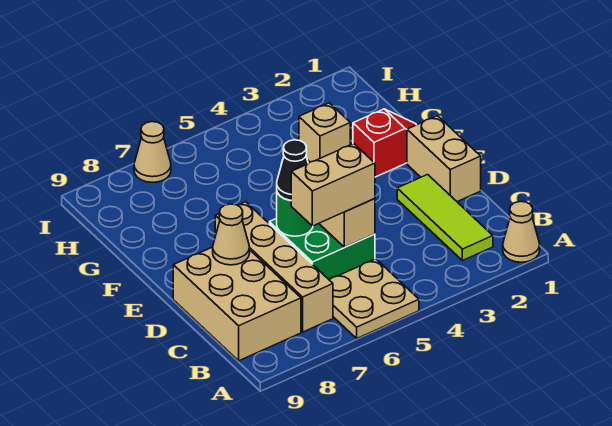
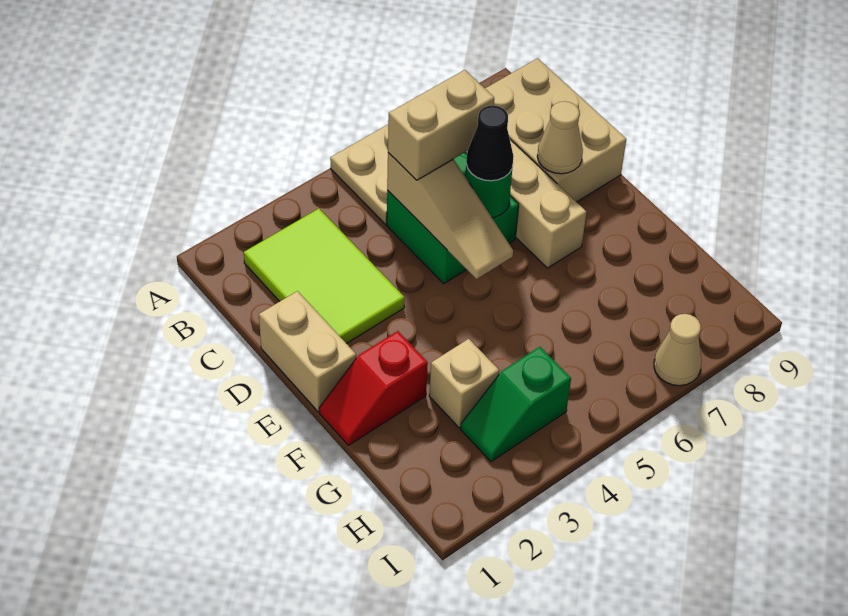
tan cone A1 level 1 -> none
lime tile B2:D2 level 1 -> lime tile B2:D3 level 1
none -> green slope H3:H4 level 1 top 4

